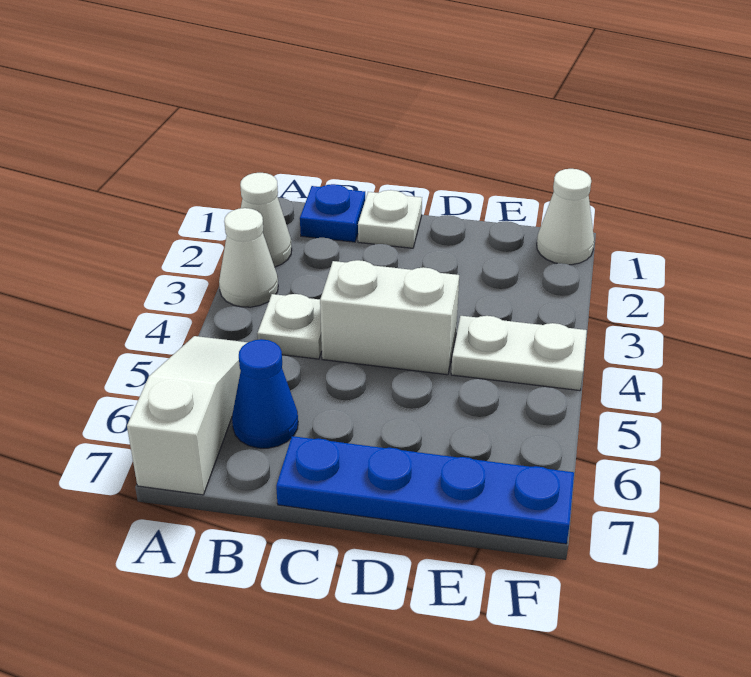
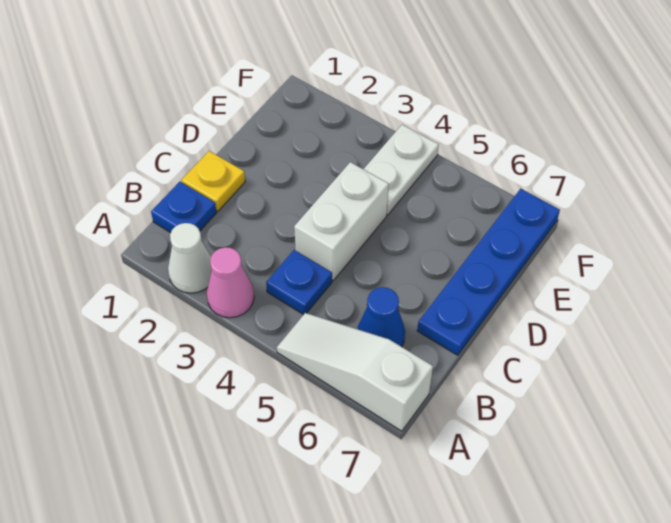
white cone A3 level 1 -> pink cone A3 level 1
white plate B4 level 1 -> blue plate B4 level 1
white plate C1 level 1 -> yellow plate C1 level 1
white cone F1 level 1 -> none

